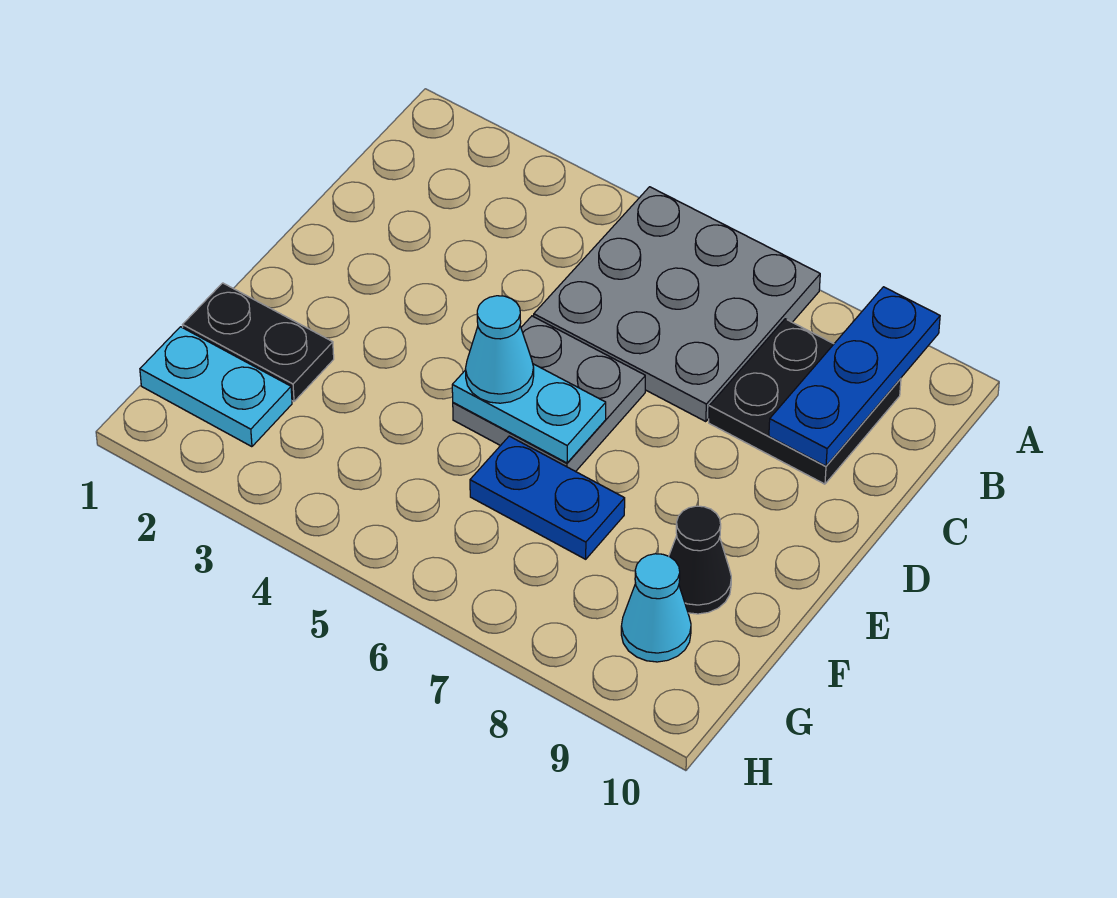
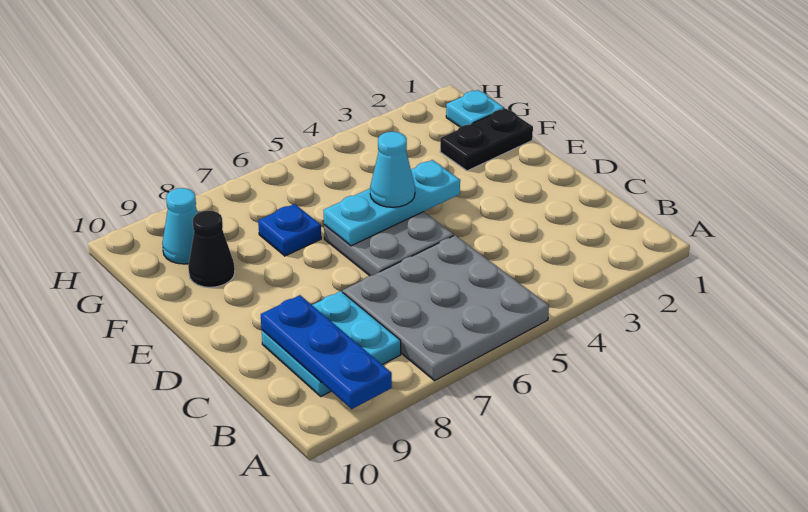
black plate B8:C9 level 1 -> cyan plate B8:C9 level 1
cyan plate E5:E6 level 2 -> cyan plate E4:E6 level 2
blue plate F6:F7 level 1 -> blue plate F7 level 1
cyan plate G1:G2 level 1 -> cyan plate G1 level 1

